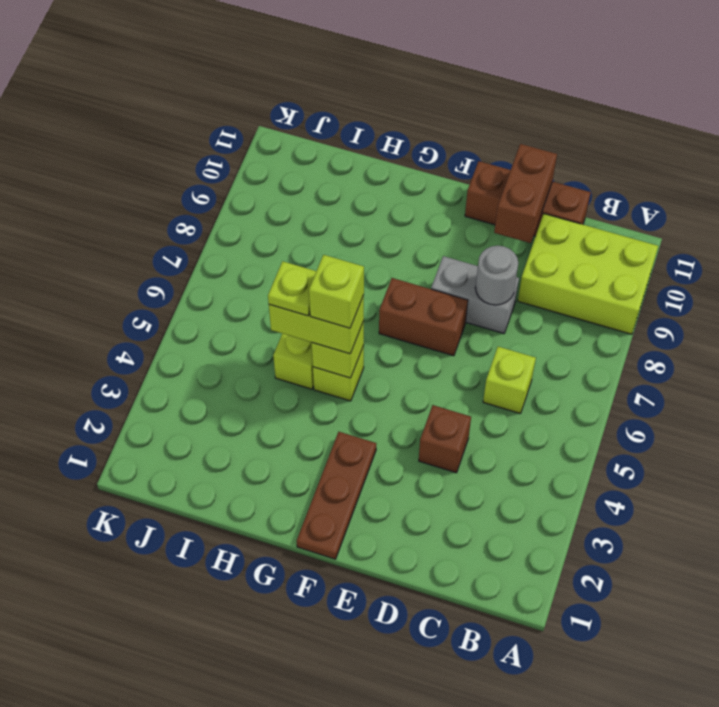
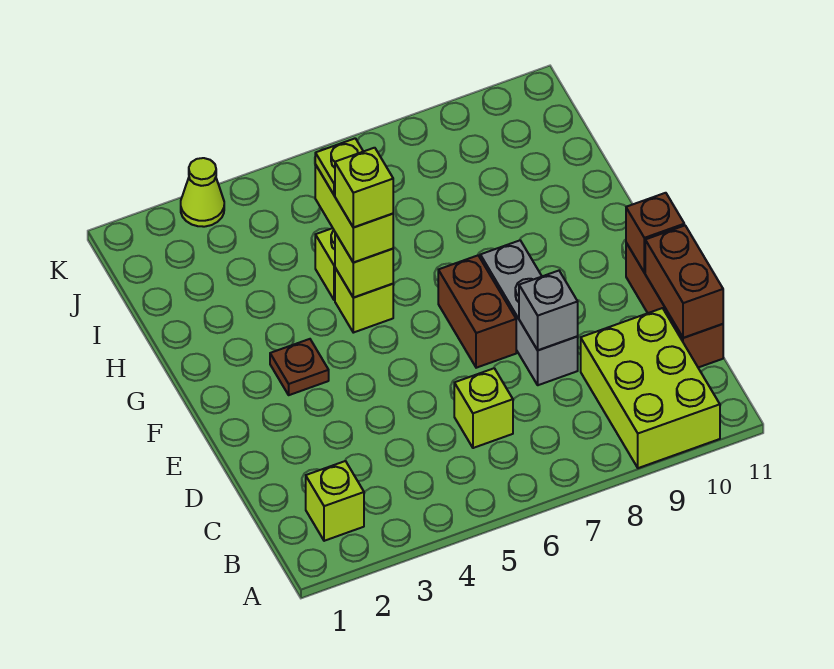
none -> lime brick B2 level 1
brown brick D4 level 1 -> brown brick E11 level 2
grey brick D8:E8 level 1 -> grey brick D8:F8 level 1
grey round brick D8 level 2 -> grey brick D8 level 2
brown brick D10:D11 level 2 -> brown brick C11:D11 level 2
brown plate F1:F3 level 1 -> brown plate F3 level 1
none -> lime cone K3 level 1

